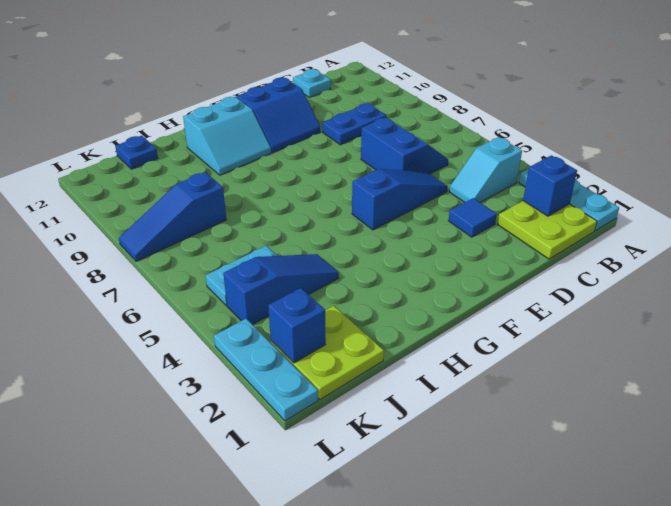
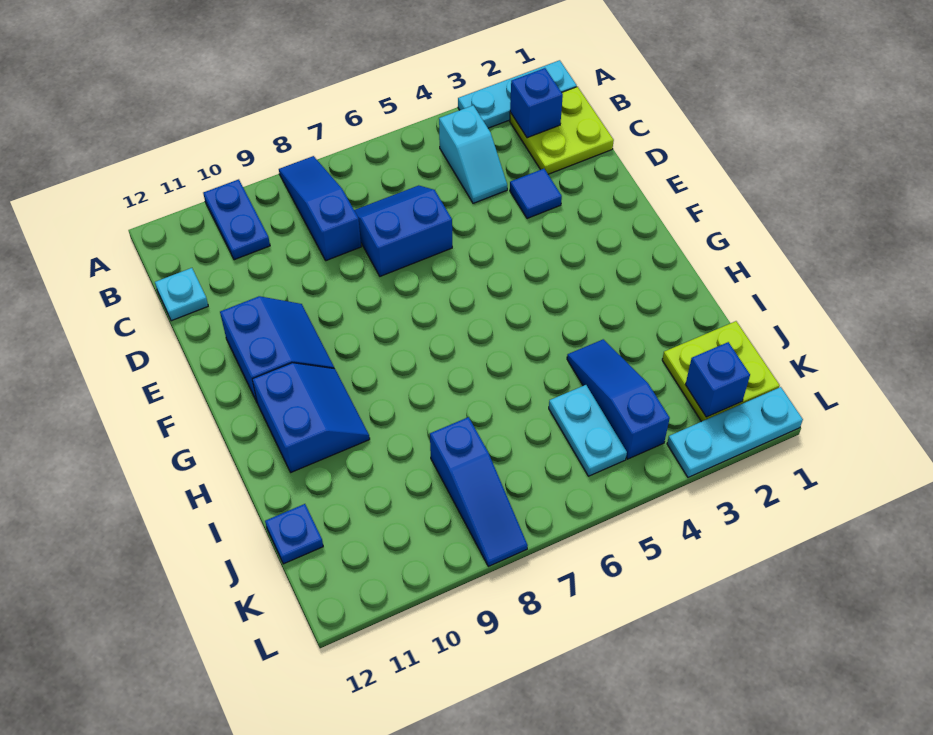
blue plate C9:D9 level 1 -> blue plate A10:B10 level 1
blue slope D5:F5 level 1 top F -> blue slope A8:C8 level 1 top C
cyan slope G10:H11 level 1 top 11 -> blue slope G10:H11 level 1 top 11

